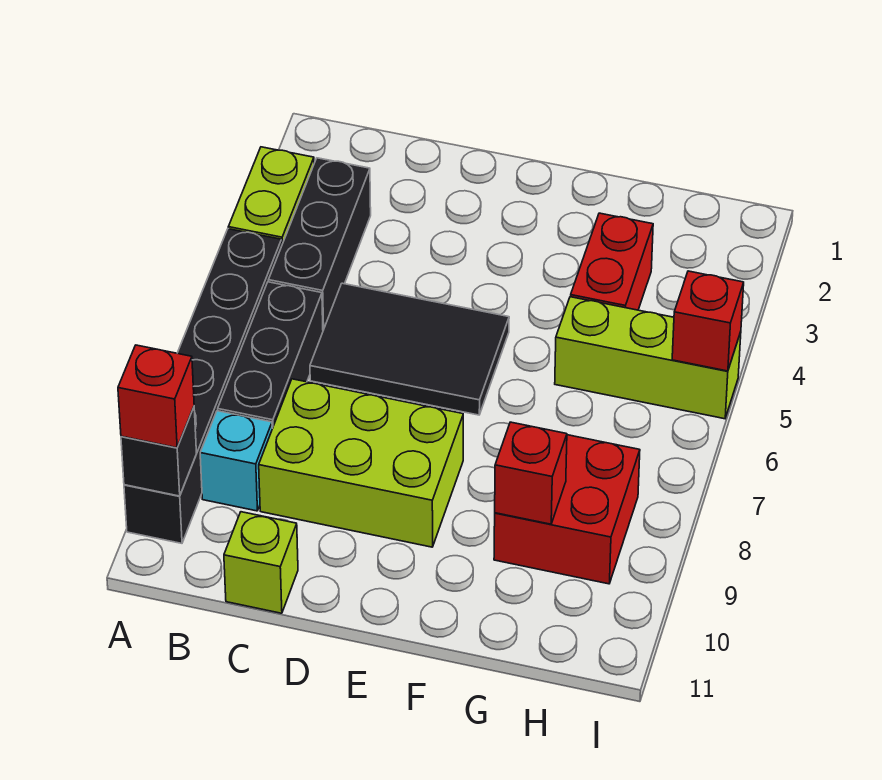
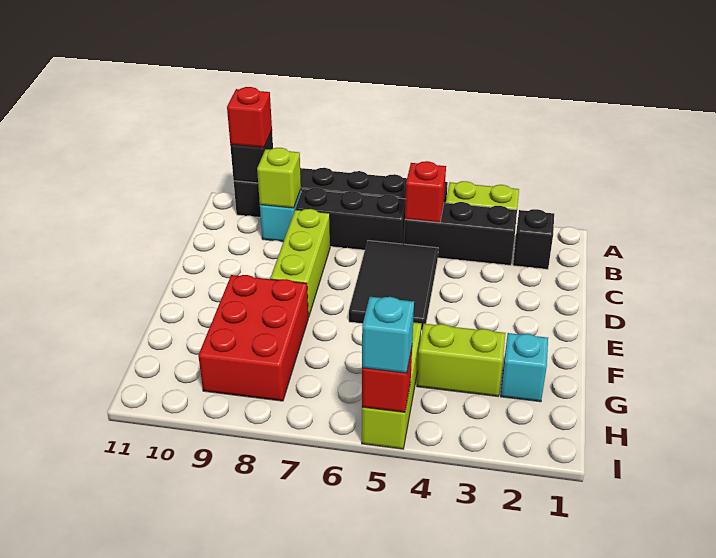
none -> black brick B2 level 1
lime brick C8:E9 level 1 -> lime brick C8:E8 level 1
lime brick C11 level 1 -> lime brick B9 level 2
none -> cyan brick G2 level 1
red brick G3:G4 level 1 -> lime brick G3:G4 level 1
red brick G8:H9 level 1 -> red brick F8:H9 level 1
red brick G9 level 2 -> red brick B5 level 2
none -> cyan brick I5 level 3

